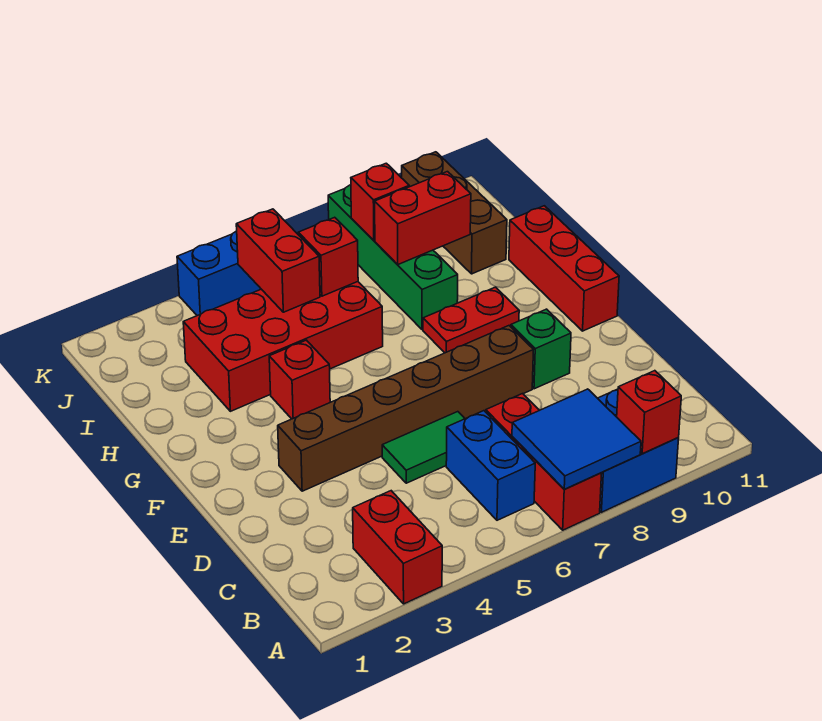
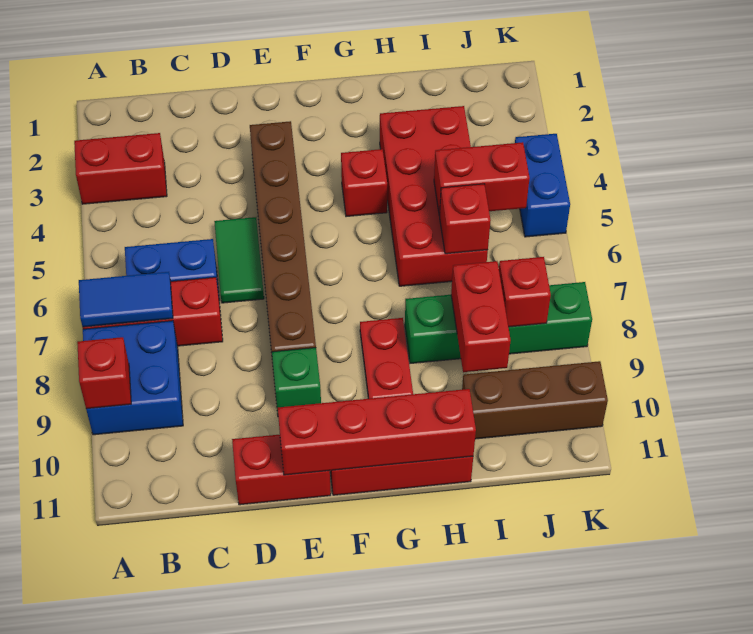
blue tile A7:B8 level 2 -> blue tile A7:B7 level 2
none -> red brick D11:E11 level 1
none -> red brick E11:H11 level 2

